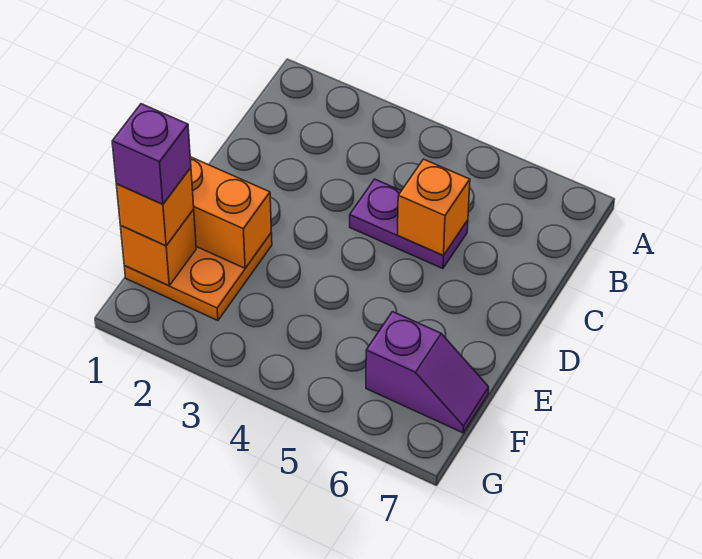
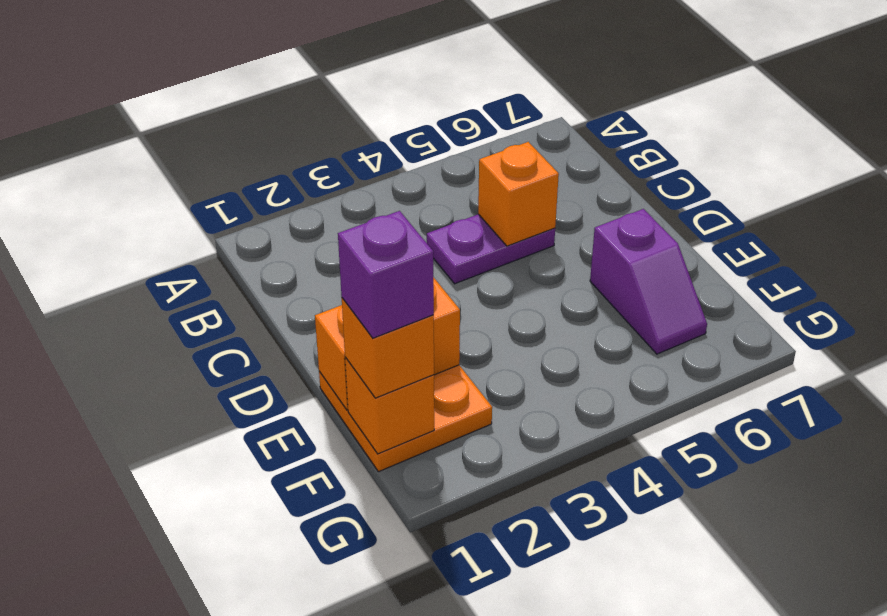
purple slope F6:F7 level 1 top 6 -> purple slope E6:F6 level 1 top E

